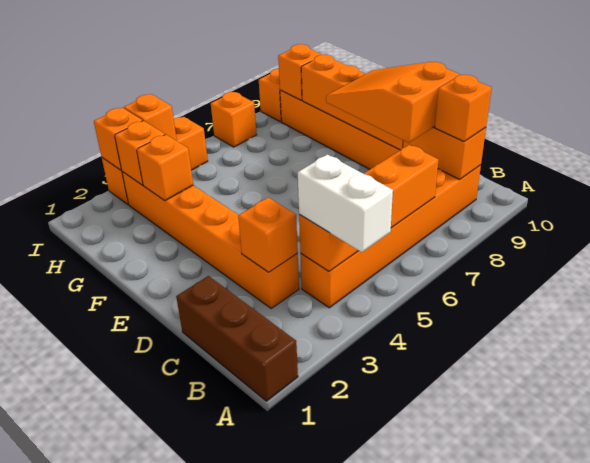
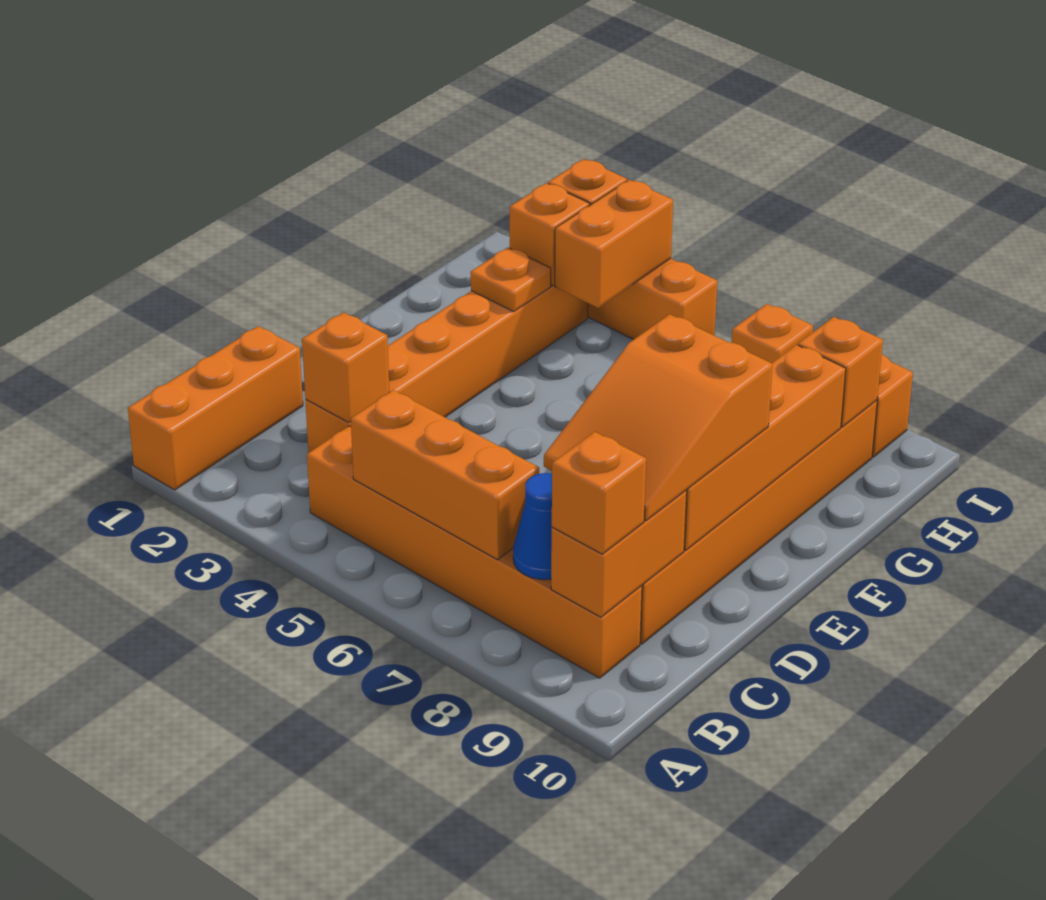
brown brick A1:C1 level 1 -> orange brick A1:C1 level 1
white brick A4:B4 level 3 -> none
orange brick B4:B7 level 2 -> orange brick B5:B7 level 2
none -> blue cone B8 level 2
orange slope C8:E9 level 3 top C -> orange slope C8:E9 level 3 top E
orange brick G3 level 2 -> orange plate G3 level 2
orange brick I4 level 2 -> orange brick H4:I4 level 2

